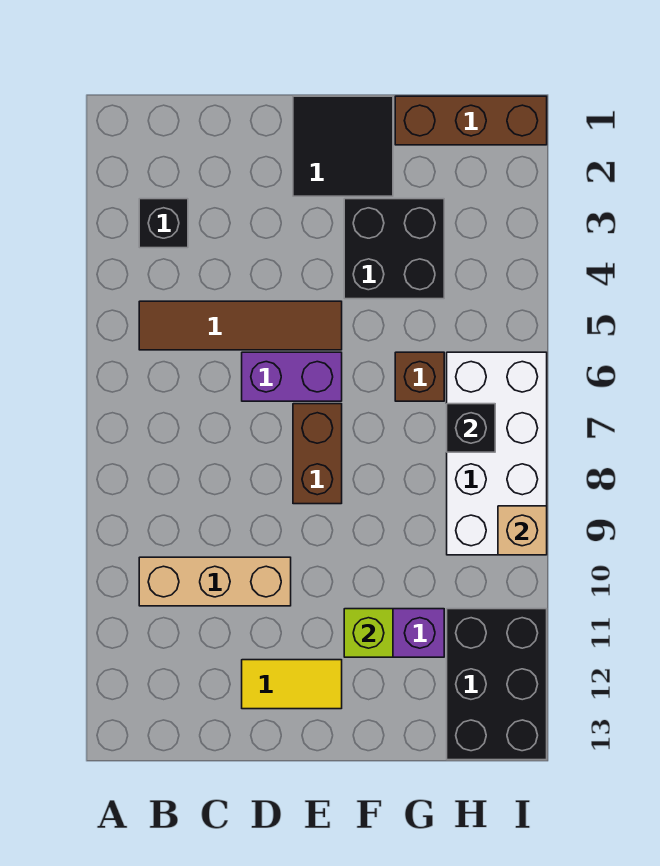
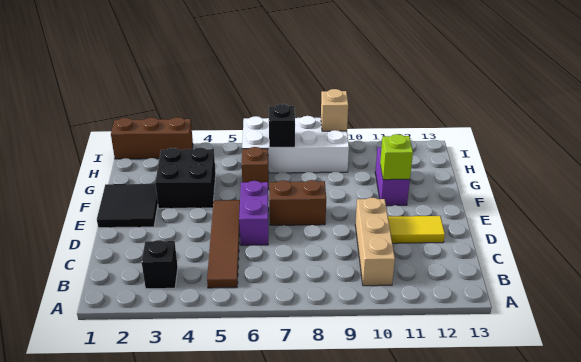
yellow tile D12:E12 level 1 -> yellow tile D11:D12 level 1
brown brick G1:I1 level 1 -> brown brick I1:I3 level 1
black brick H11:I13 level 1 -> none

